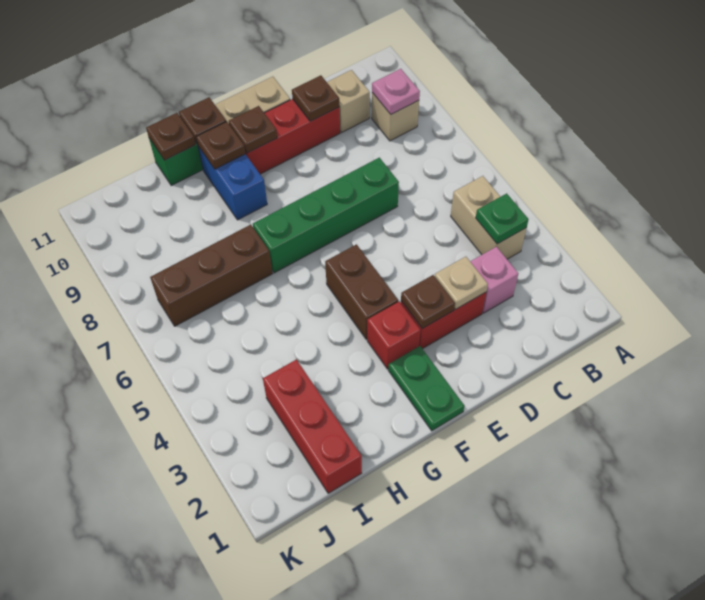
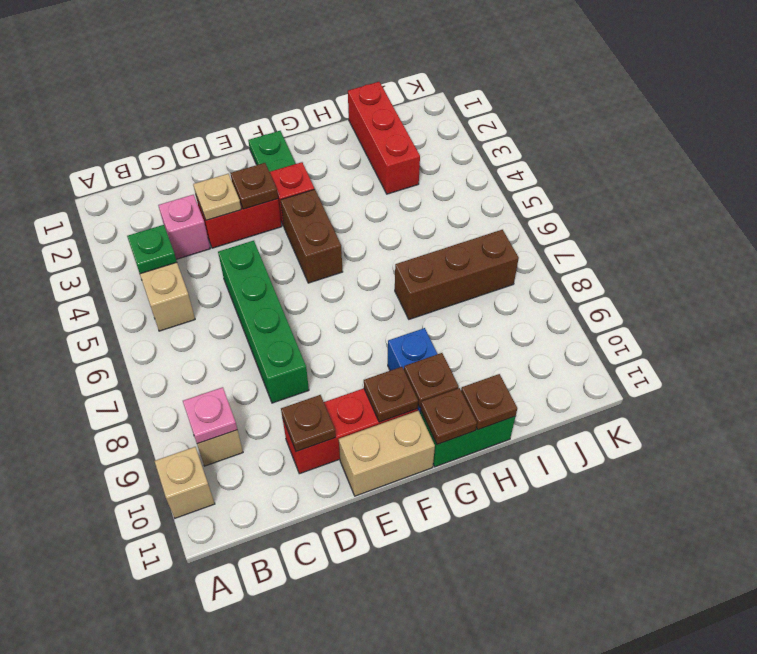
tan brick C10 level 1 -> tan brick A10 level 1
green brick D7:G7 level 1 -> green brick D5:D8 level 1

